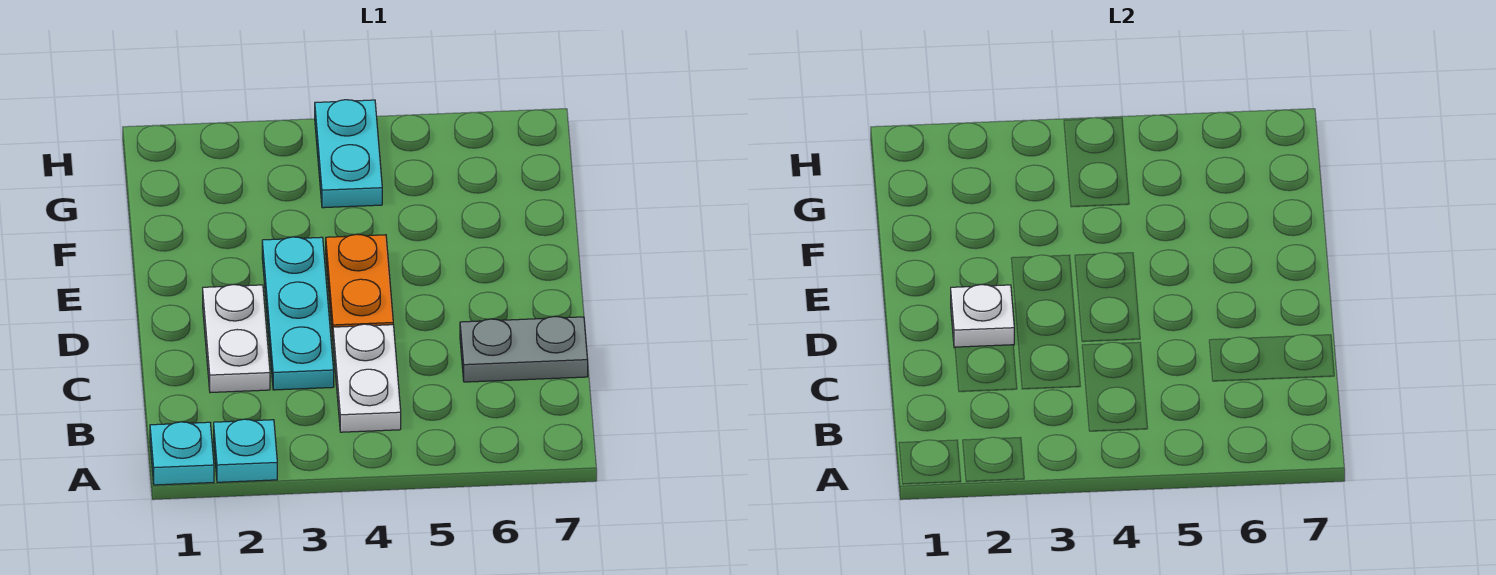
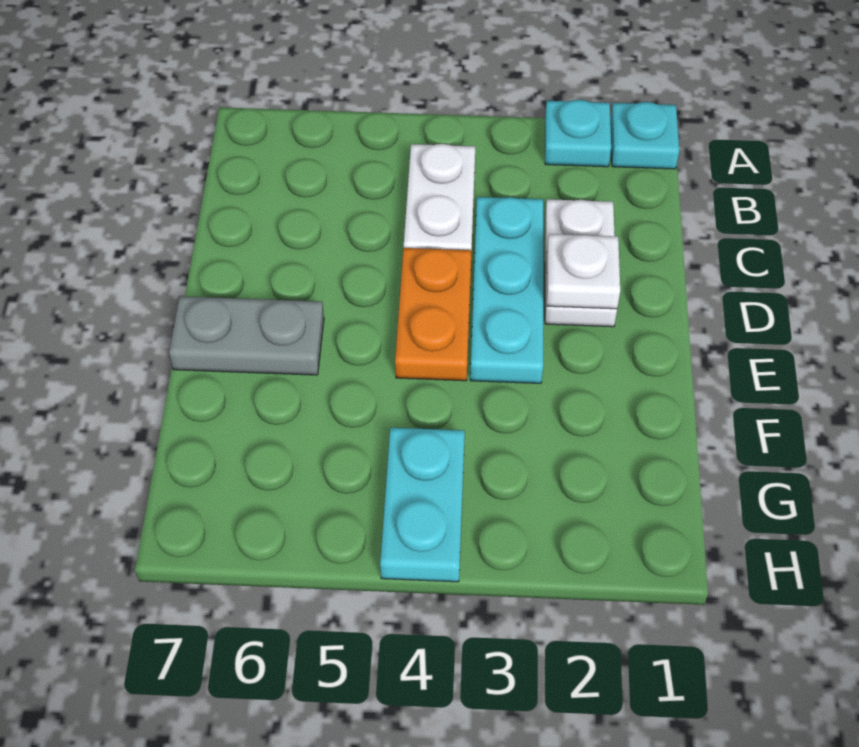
grey plate C6:C7 level 1 -> grey plate E6:E7 level 1

